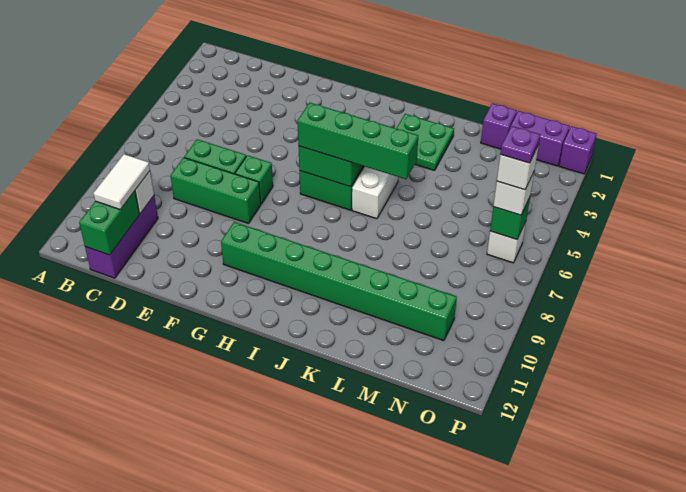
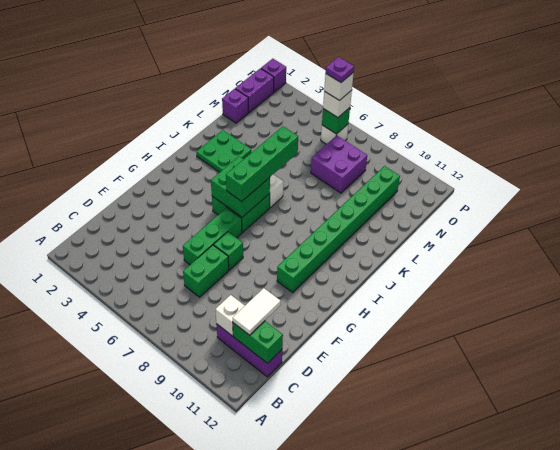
white tile C10:C11 level 3 -> white tile C11:D11 level 3
green brick D8:F8 level 1 -> green brick E6:G6 level 1
none -> purple brick M7:N8 level 1

